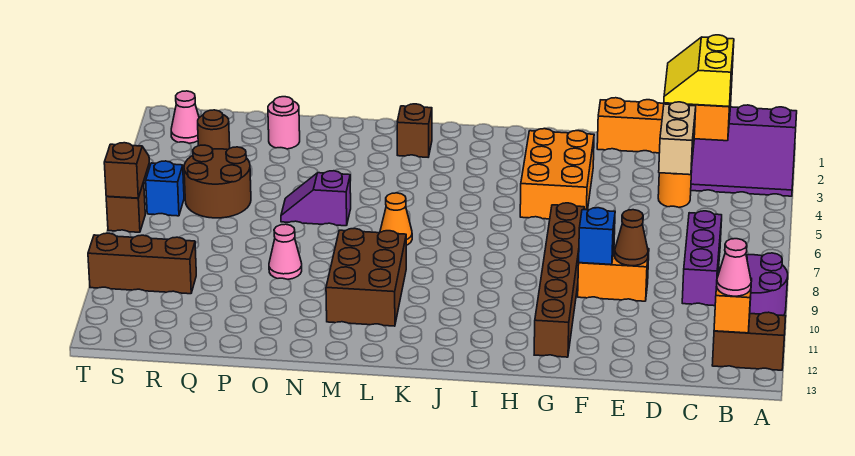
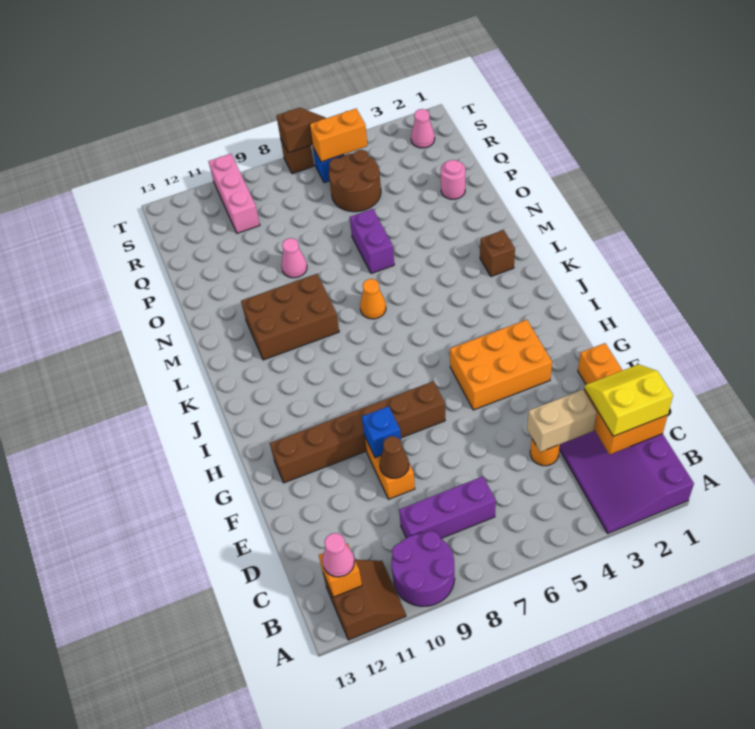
purple slope N6:O6 level 1 top N -> purple brick N6:O6 level 1
brown round brick R3 level 1 -> none
brown brick R10:T10 level 1 -> pink brick R10:T10 level 1
none -> orange brick S5:S6 level 2

